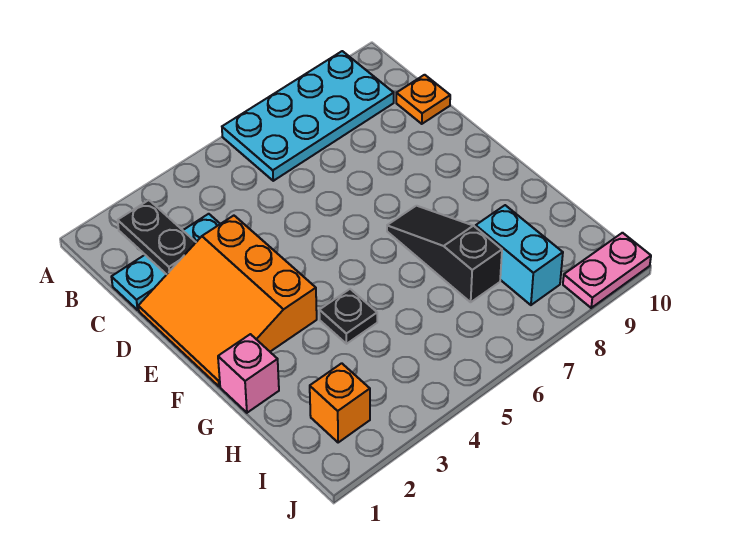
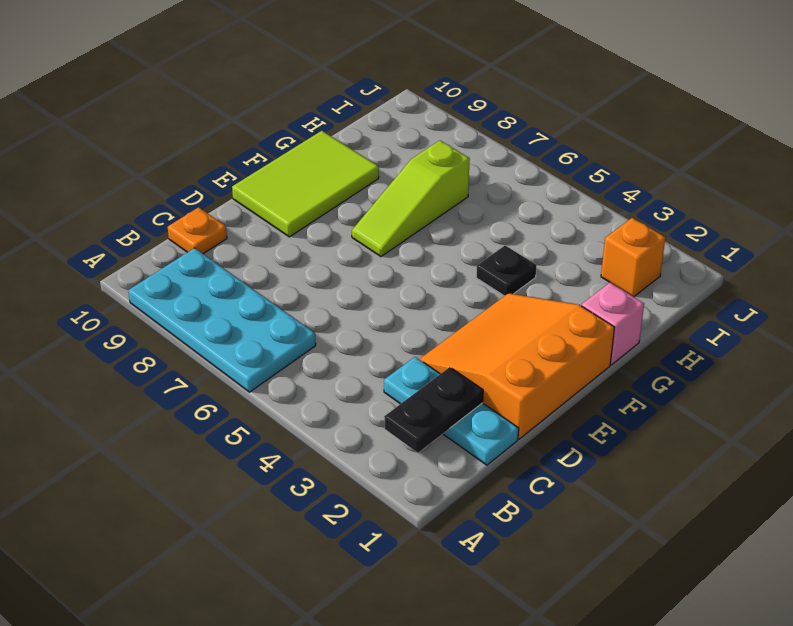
orange slope D1:F3 level 1 top 3 -> orange slope D1:F3 level 1 top 1
none -> lime tile E9:G10 level 1
black slope F7:H7 level 1 top H -> lime slope F7:H7 level 1 top H
cyan brick H8:I8 level 1 -> none
pink plate J9:J10 level 1 -> none

